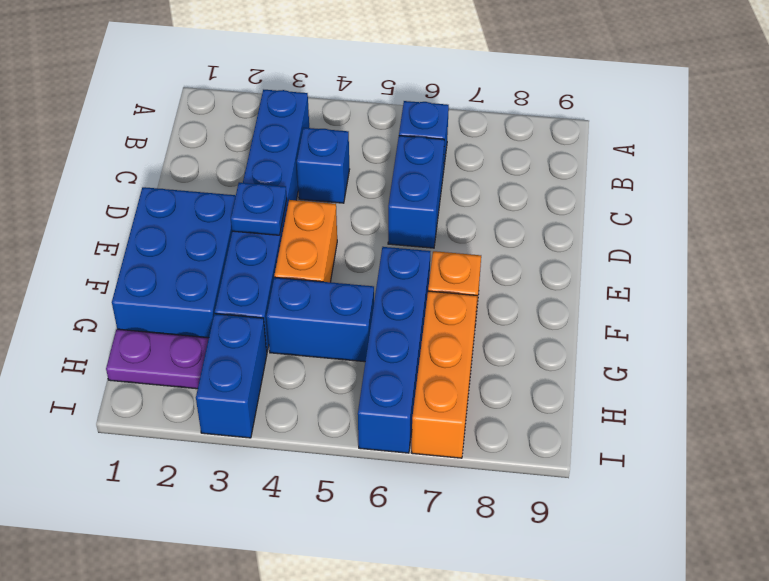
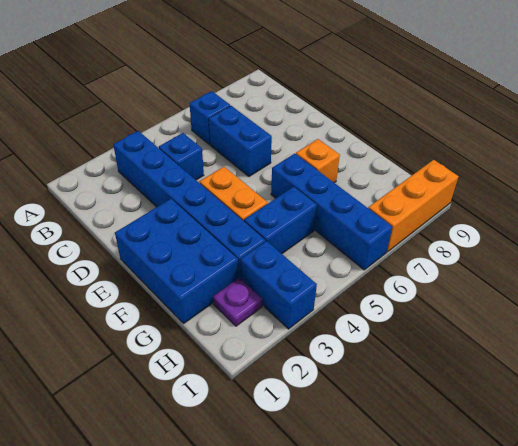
blue plate E3 level 2 -> none
orange brick G7:I7 level 1 -> orange brick I7:I9 level 1
purple plate H1:H2 level 1 -> purple plate H2 level 1

